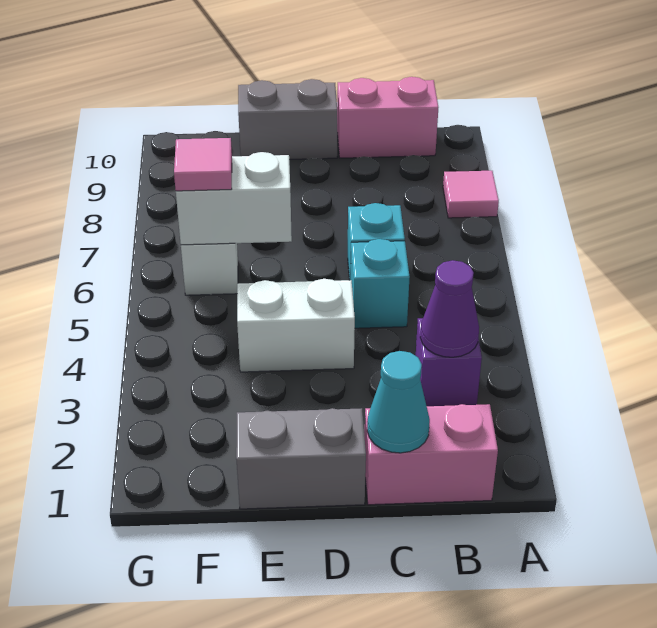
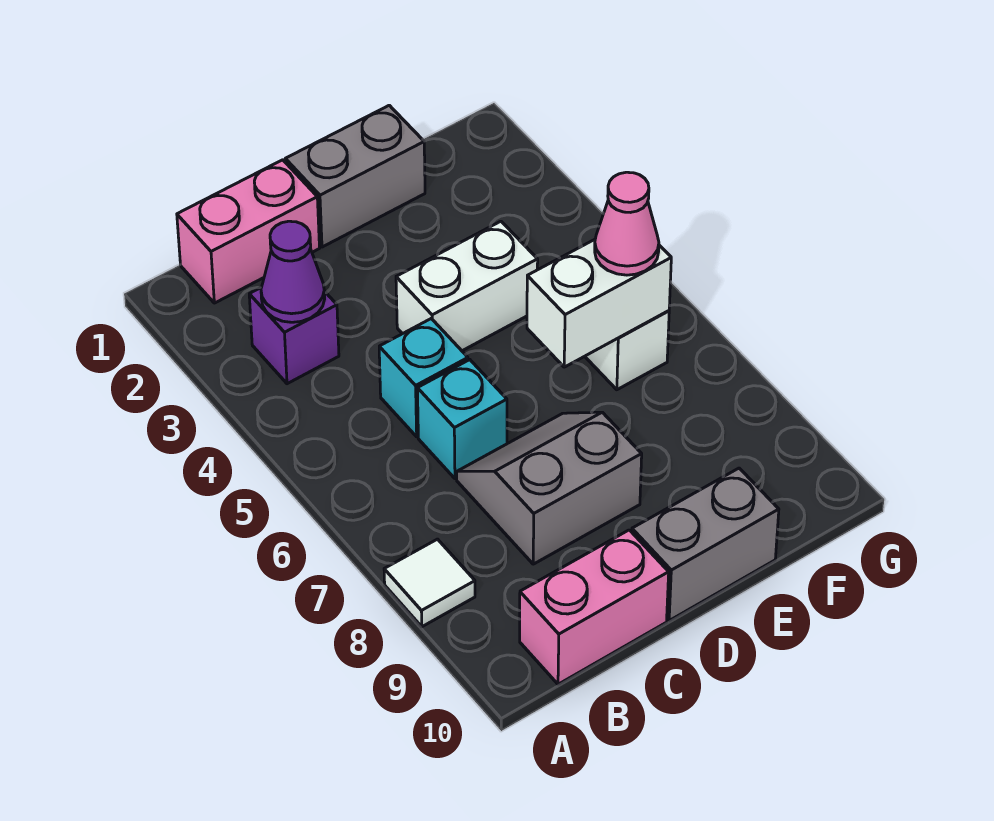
pink tile A8 level 1 -> white tile A8 level 1
cyan cone C1 level 2 -> none
none -> grey slope C7:D8 level 1 top 8
pink tile F6 level 3 -> pink cone F6 level 3

